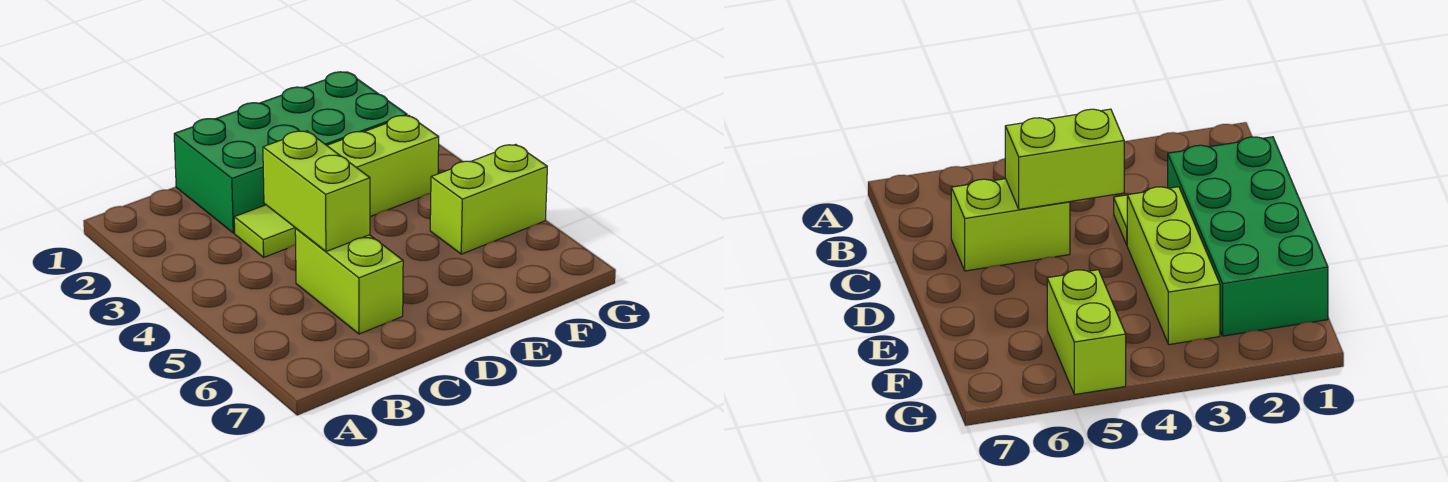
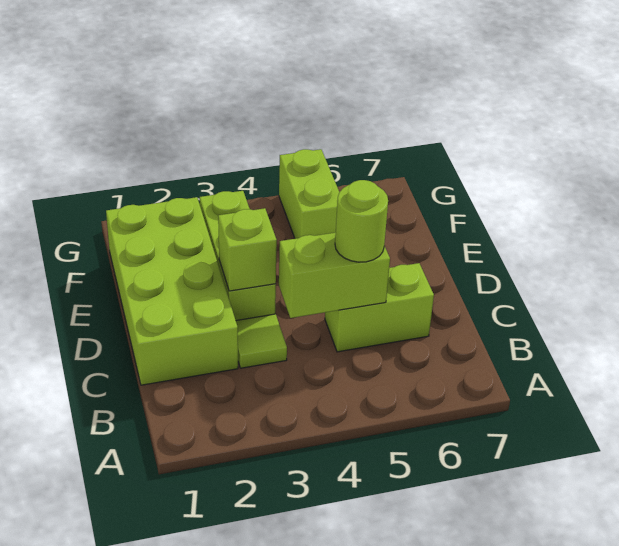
green brick C1:F2 level 1 -> lime brick C1:F2 level 1
none -> lime round brick C5 level 3
none -> lime brick D3 level 2

